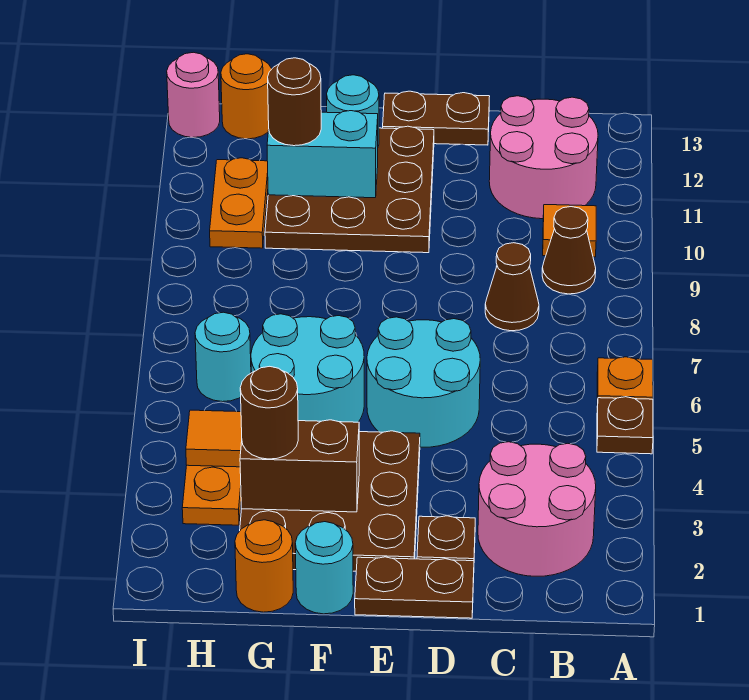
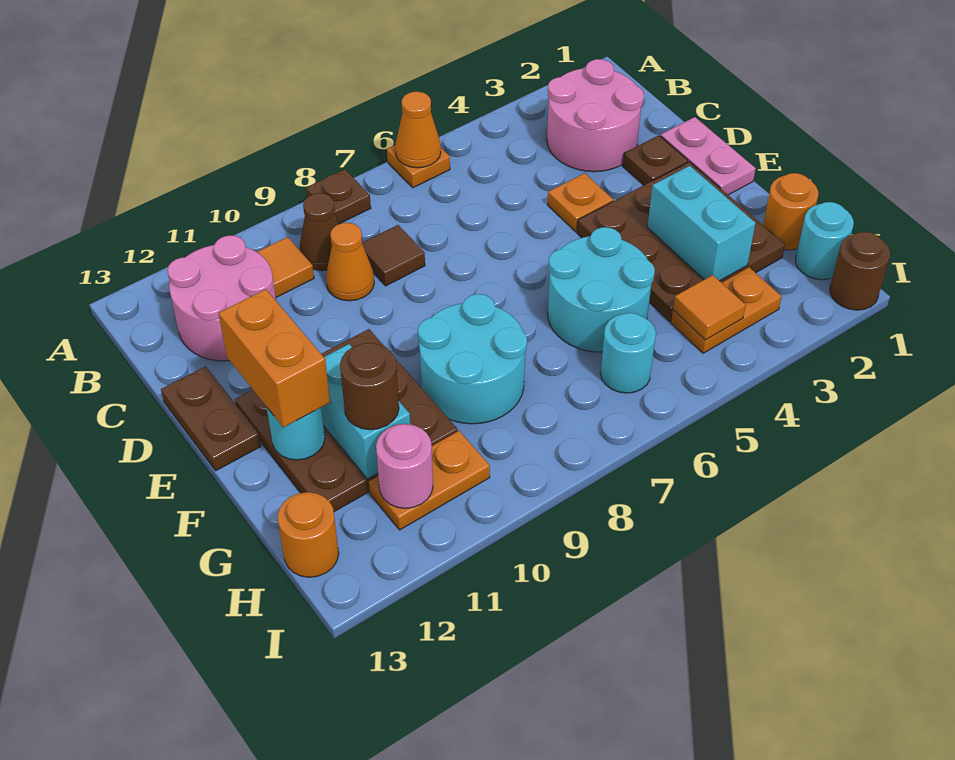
brown plate A5 level 1 -> brown plate A8 level 1
none -> orange cone A6 level 2
brown cone C8 level 1 -> brown tile C8 level 1
none -> orange cone C9 level 1
brown plate D1:E1 level 1 -> pink plate D1:E1 level 1
none -> orange plate D4 level 1
cyan round brick D5:E6 level 1 -> cyan round brick F8:G9 level 1
none -> orange brick E12:F12 level 3
cyan round brick F1 level 1 -> cyan round brick H1 level 1
brown brick F3:G3 level 2 -> cyan brick F3:G3 level 2
brown round brick G3 level 3 -> brown round brick I1 level 1
pink round brick I13 level 1 -> pink round brick H11 level 2

